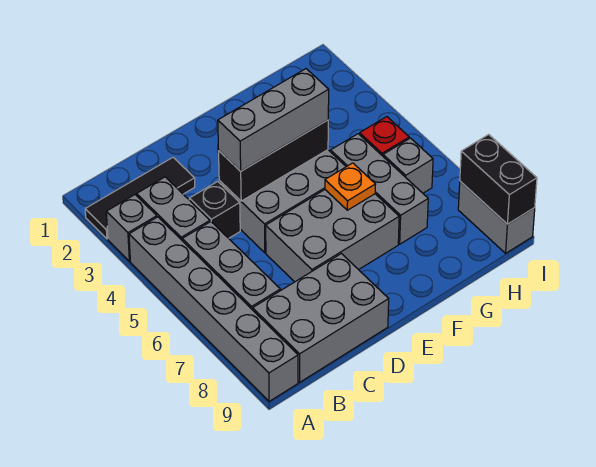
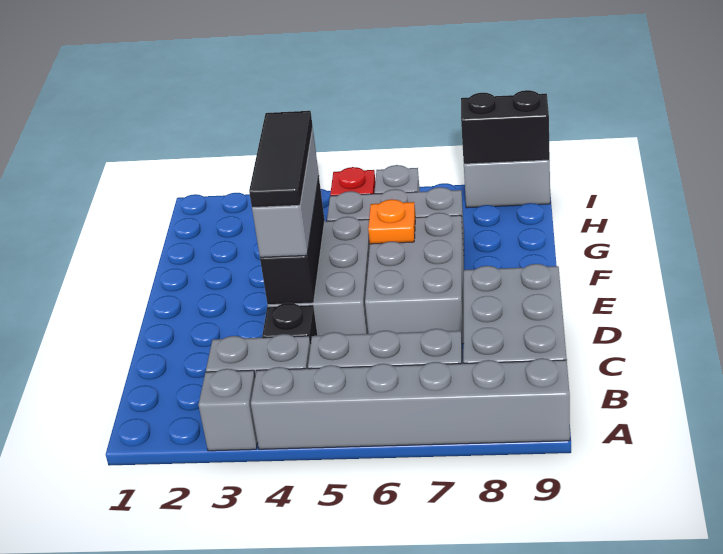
black tile A2:C2 level 1 -> black tile D4:F4 level 4

